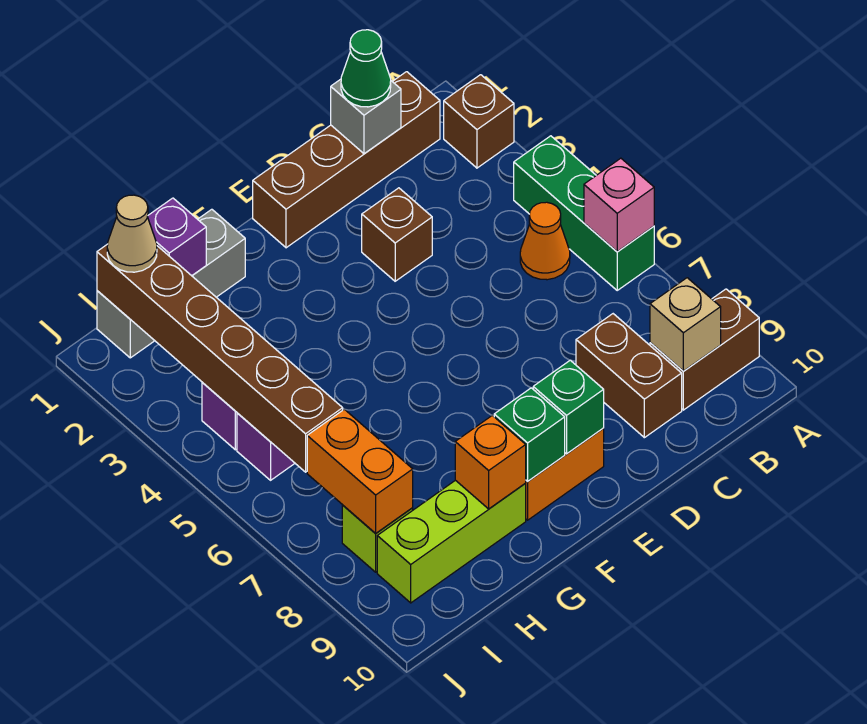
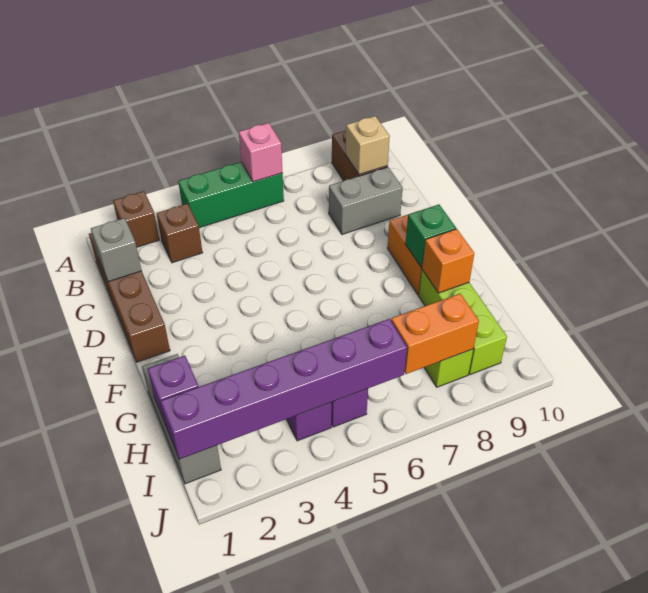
orange cone B5 level 1 -> none
green cone C1 level 3 -> none
brown brick C8:C9 level 1 -> grey brick C8:C9 level 1
brown brick D3 level 1 -> brown brick B3 level 1
green brick E9 level 2 -> none
brown brick I1:I6 level 2 -> purple brick I1:I6 level 2
tan cone I1 level 3 -> none

